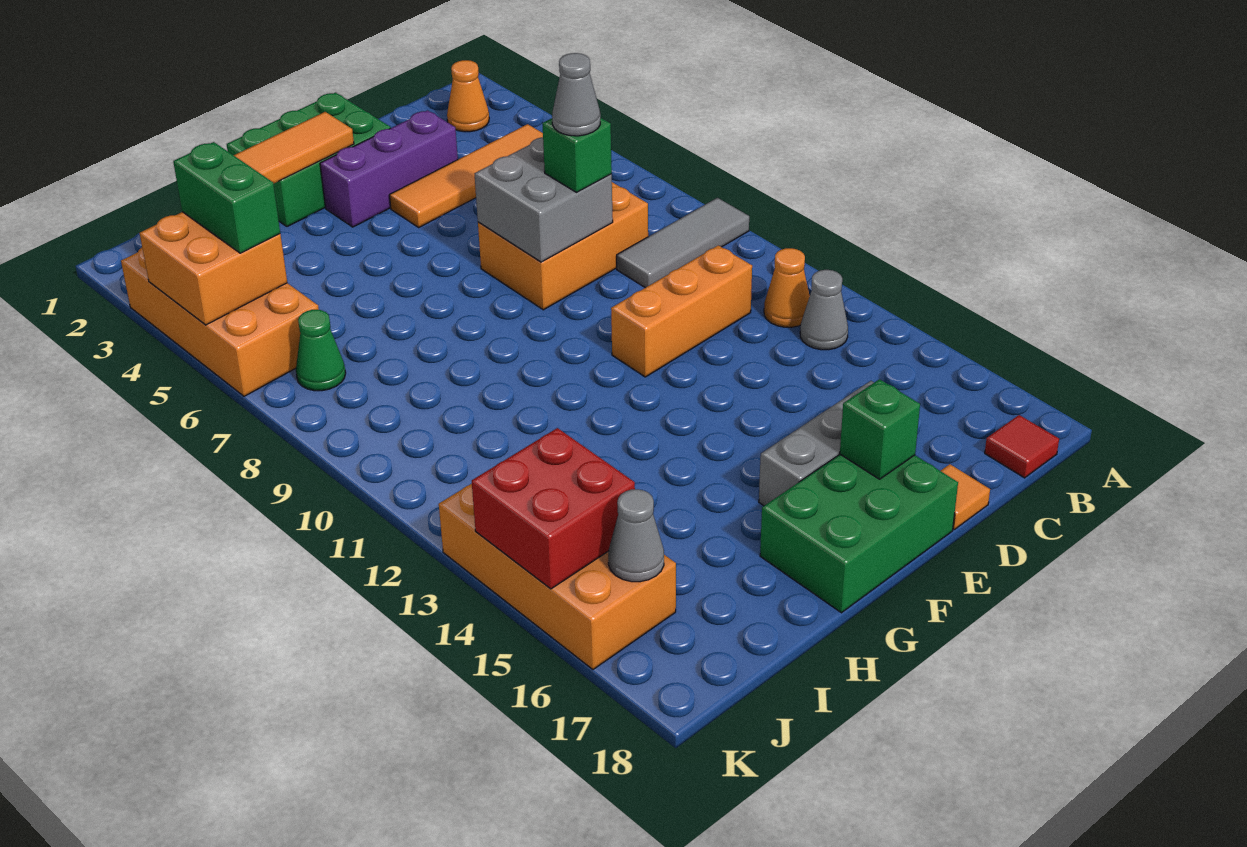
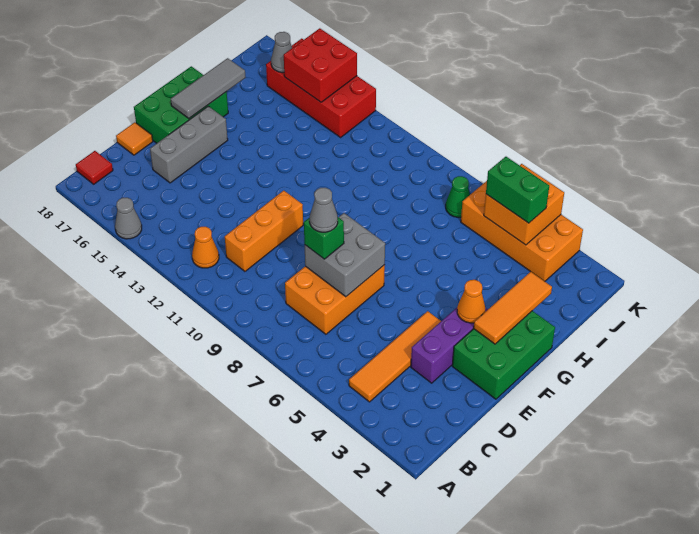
grey tile A9:C9 level 1 -> grey tile F17:H17 level 2
orange cone B2 level 1 -> orange cone F3 level 2
grey cone B13 level 1 -> grey cone A15 level 1
green brick E17 level 2 -> none
orange brick J13:K16 level 1 -> red brick J13:K16 level 1

